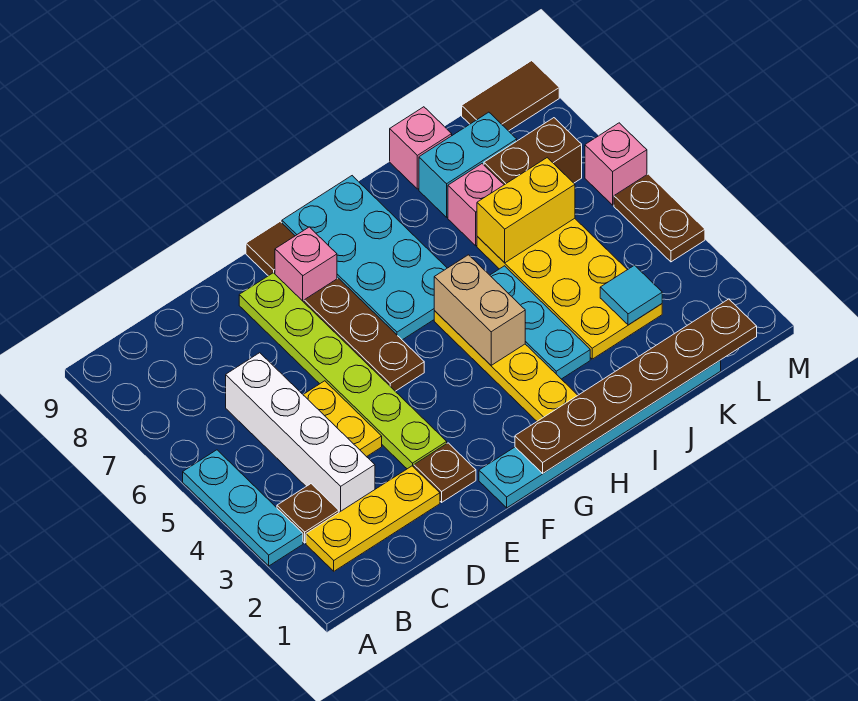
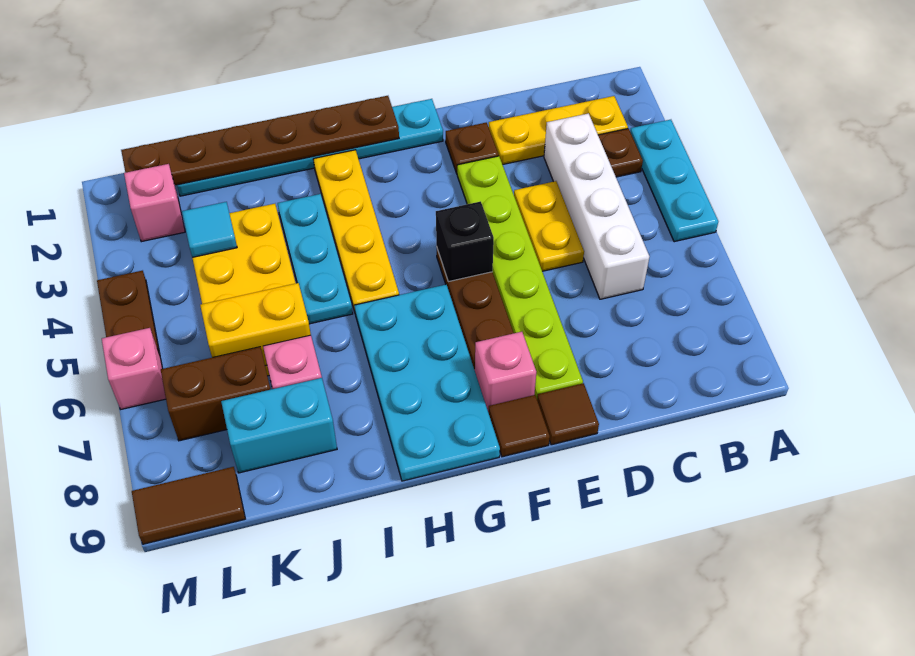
none -> brown tile E9 level 1
none -> black brick F5 level 2
tan brick H4:H5 level 2 -> none
pink brick J9 level 1 -> pink brick L2 level 1

